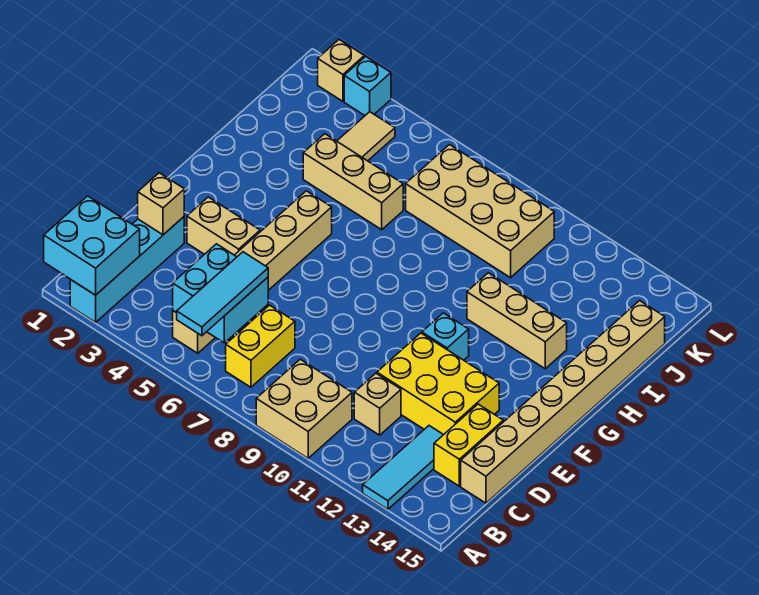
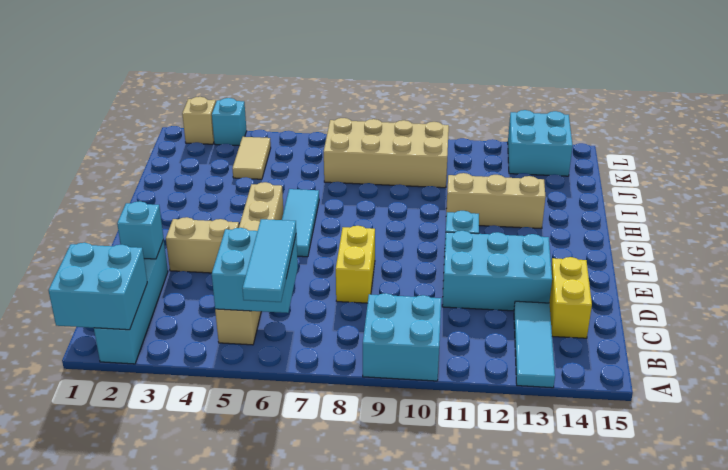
tan brick A9:B10 level 1 -> cyan brick A9:B10 level 1
yellow brick B7:C7 level 1 -> yellow brick D8:E8 level 1
tan brick C11 level 1 -> none
tan brick C15:J15 level 1 -> none
tan brick D2 level 2 -> cyan brick D2 level 2
yellow brick D11:E13 level 1 -> cyan brick D11:E13 level 1
none -> cyan tile F6:H6 level 1
tan brick I4:I6 level 1 -> none
none -> cyan brick K13:L14 level 1

